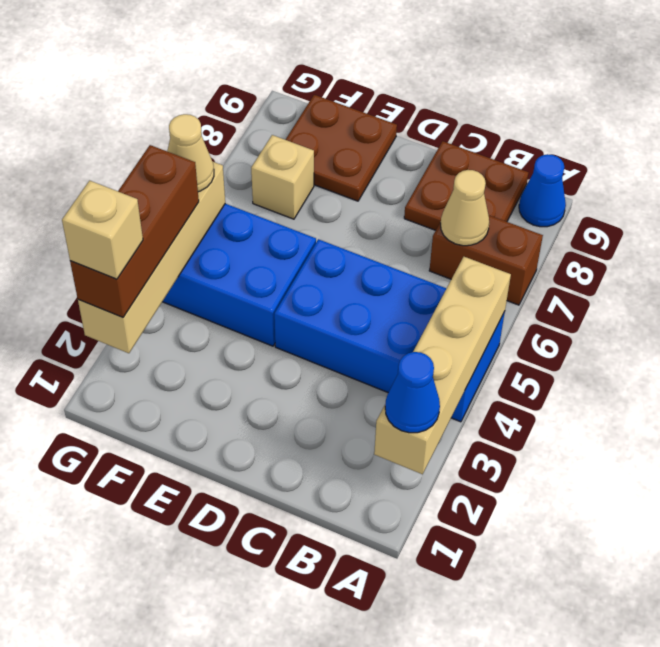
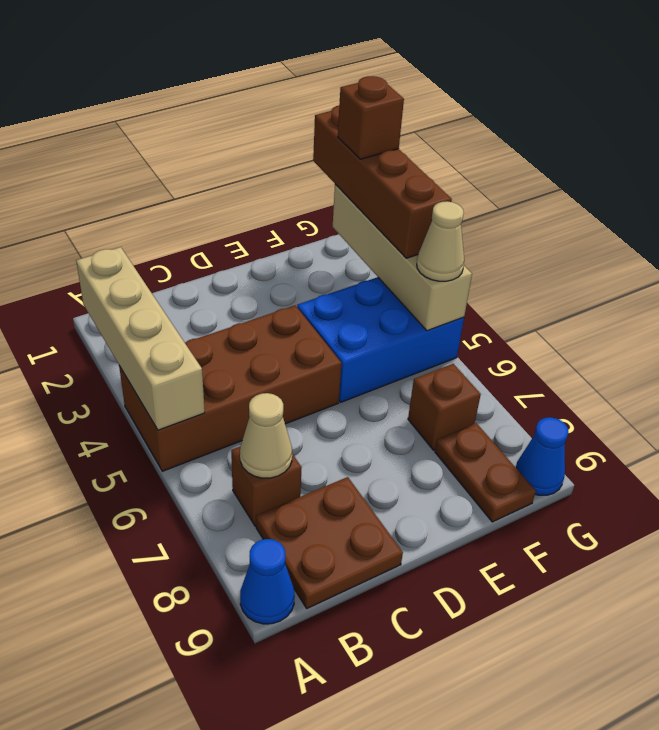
blue cone A2 level 3 -> blue cone G9 level 1
blue brick A4:D5 level 1 -> brown brick A4:D5 level 1
brown brick A7:B7 level 1 -> brown brick B7 level 1
brown plate E8:F9 level 1 -> brown plate F8:F9 level 1
tan brick F7 level 1 -> brown brick F7 level 1
brown brick G2:G4 level 3 -> brown brick G1:G4 level 3
tan brick G2 level 4 -> brown brick G2 level 4

